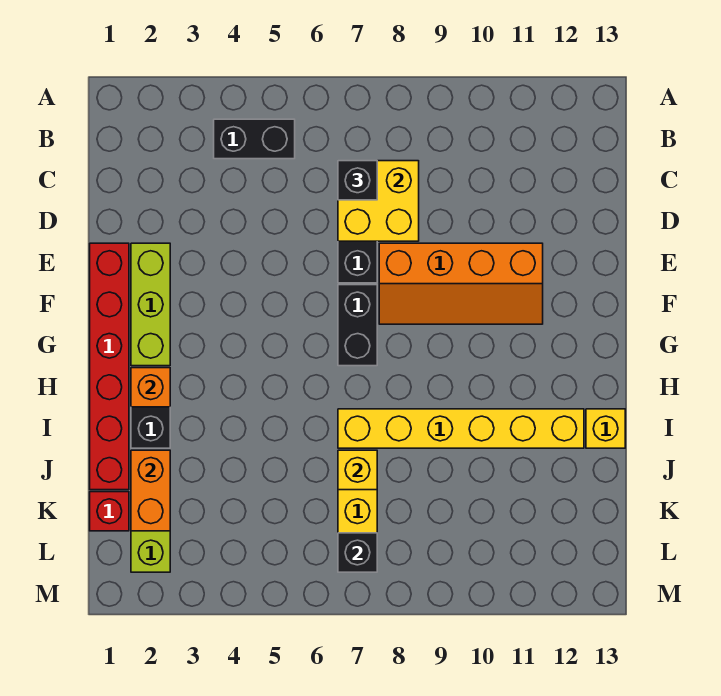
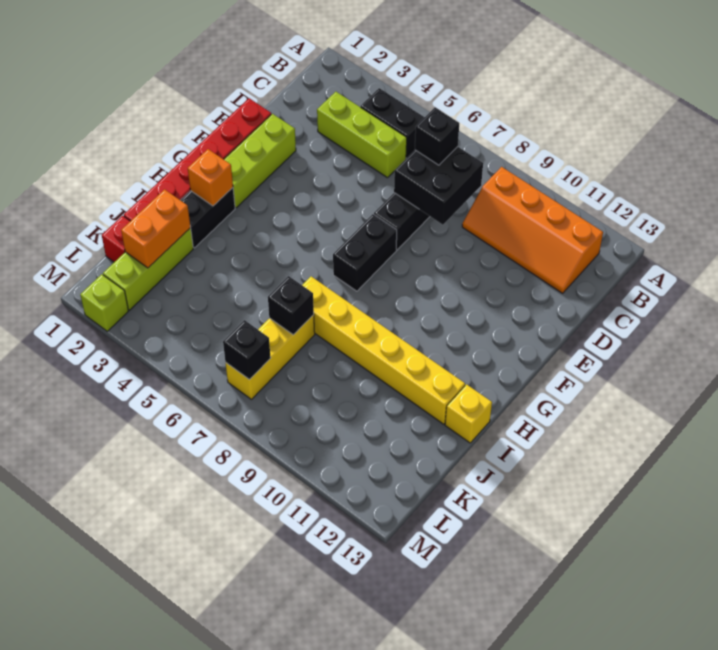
none -> lime brick C3:C5 level 1
yellow brick C7:D8 level 2 -> black brick C7:D8 level 2
orange slope E8:F11 level 1 top E -> orange slope B9:C12 level 1 top B
yellow brick J7 level 2 -> black brick J7 level 2
none -> lime brick M2 level 1

